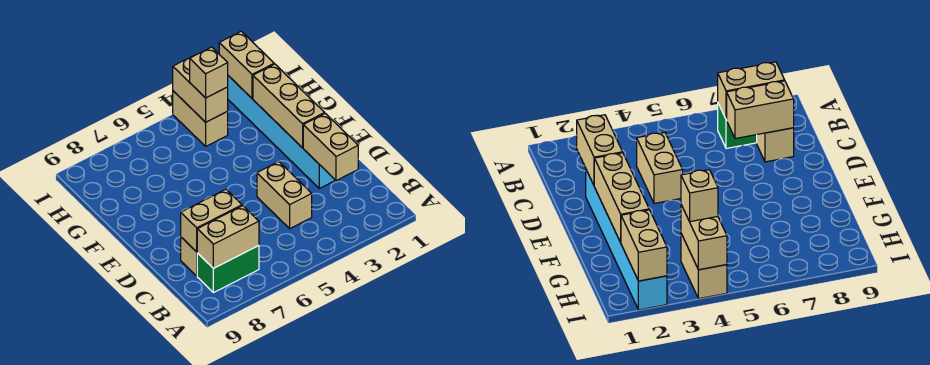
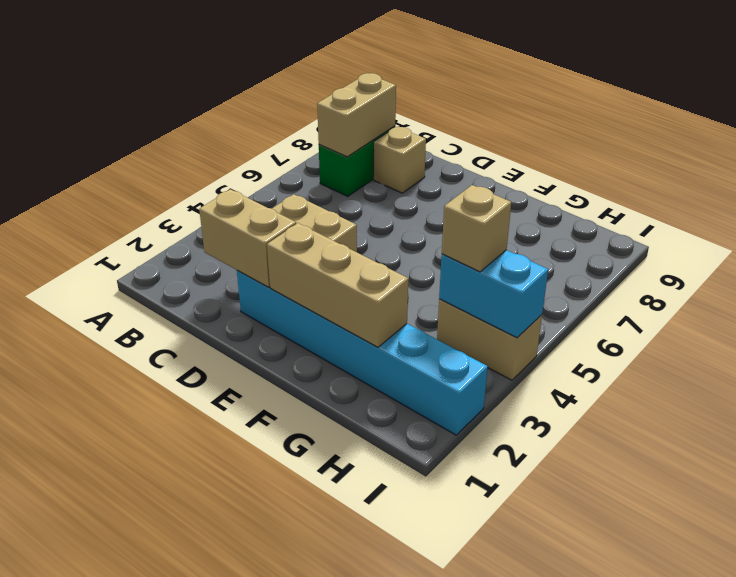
tan brick C7:C8 level 2 -> none
tan brick H2:I2 level 2 -> none
tan brick H4:I4 level 2 -> cyan brick H4:I4 level 2

